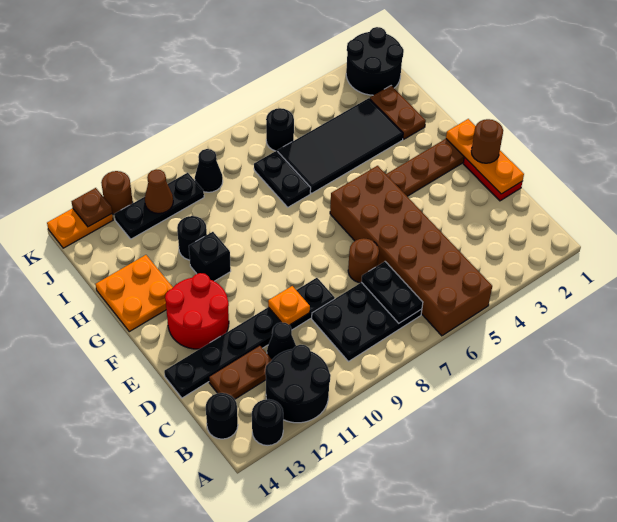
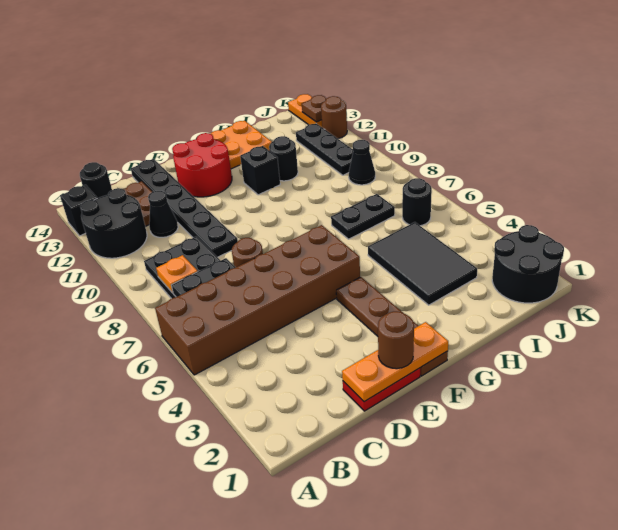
black round brick A13 level 1 -> black brick A13 level 1
orange plate D10 level 2 -> orange plate B8 level 2
brown plate H2:I2 level 1 -> none
black tile H3:I6 level 1 -> black tile H3:I5 level 1
brown cone J11 level 2 -> none

